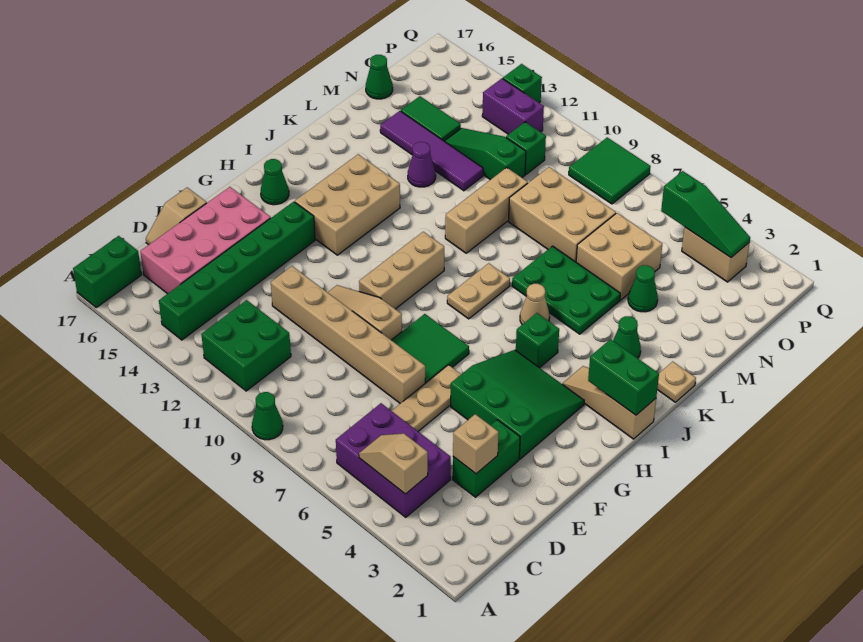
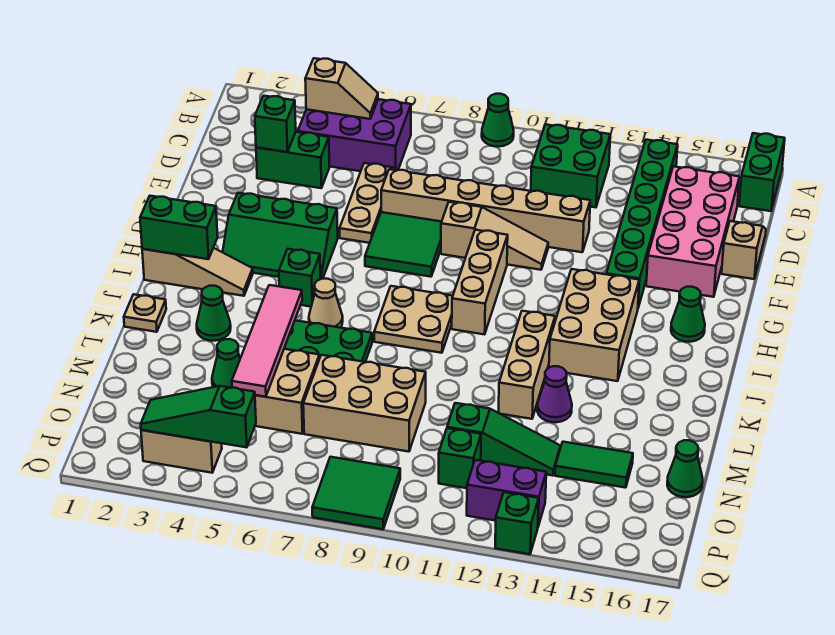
green brick D3:E3 level 1 -> green brick D3:D4 level 1
tan brick D3 level 2 -> green brick D3 level 2
green slope F3:H5 level 1 top F -> green slope G3:H5 level 1 top G
tan plate I8:J8 level 1 -> tan plate I8:J9 level 1
none -> pink tile K5:N5 level 2
tan brick K10:M10 level 1 -> tan brick J12:L12 level 1
purple tile M12:M15 level 1 -> none

